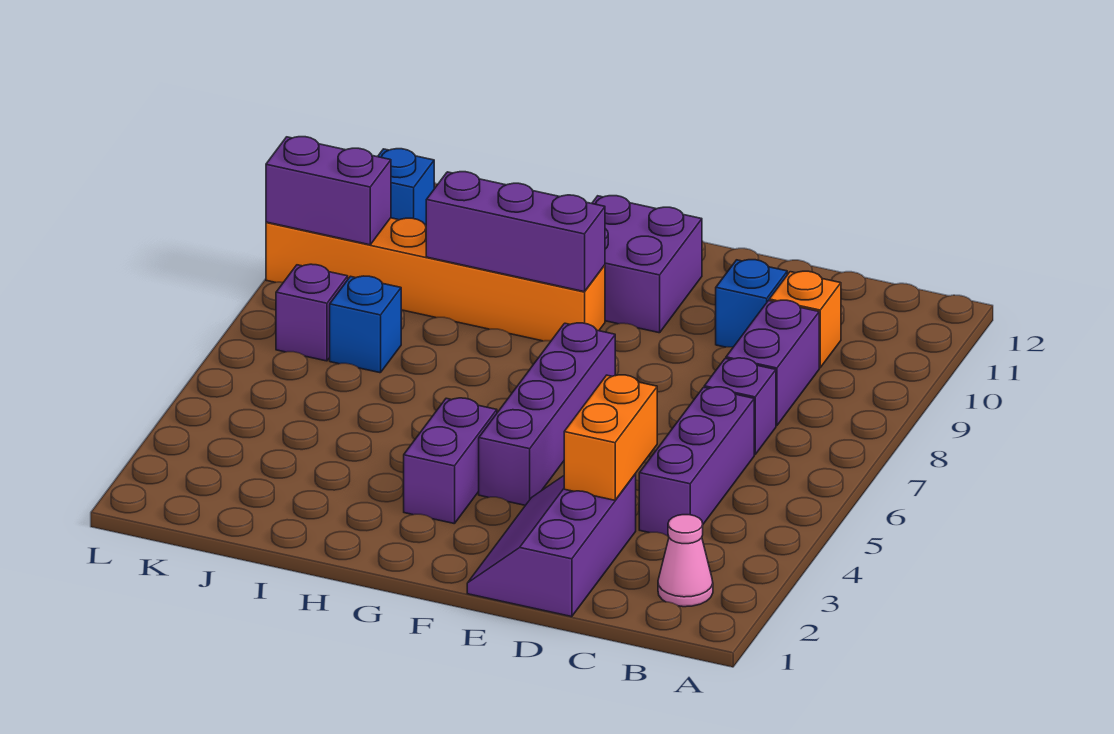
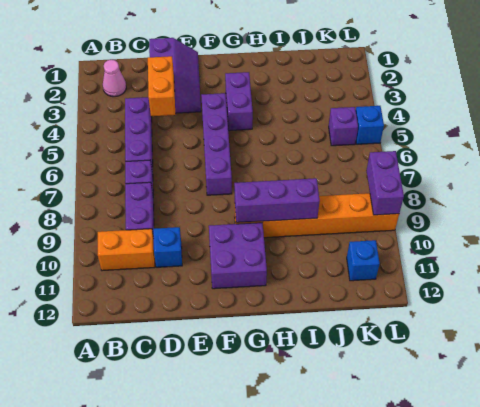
orange brick C10 level 1 -> orange brick B10:C10 level 1
blue brick J7 level 1 -> blue brick L5 level 1
purple brick K7 level 1 -> purple brick K5 level 1
purple brick K9:L9 level 2 -> purple brick L8:L9 level 2

